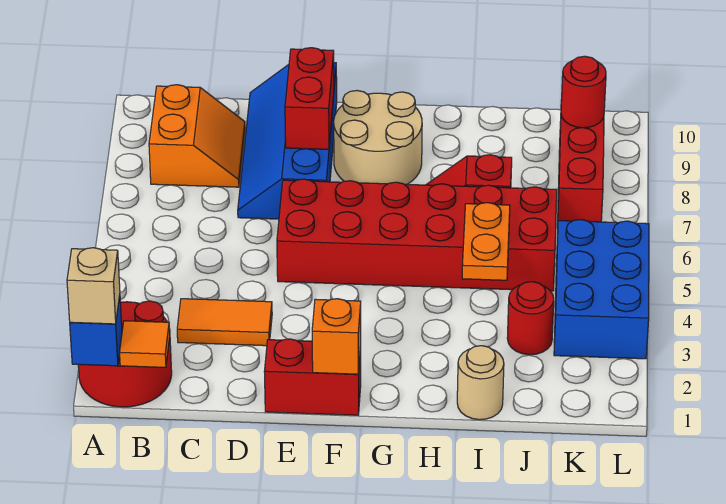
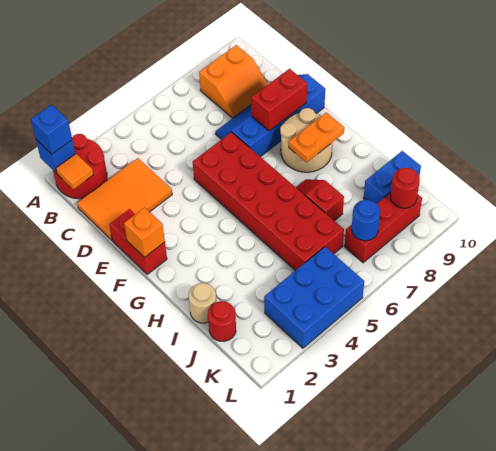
tan brick A1 level 3 -> blue brick A1 level 3
orange tile C3:D3 level 1 -> orange tile C1:D3 level 1
orange plate I4:I5 level 2 -> orange plate G8:G9 level 2
red round brick J3 level 1 -> red round brick J1 level 1
none -> blue brick J9:J10 level 1
none -> blue round brick K7 level 2

